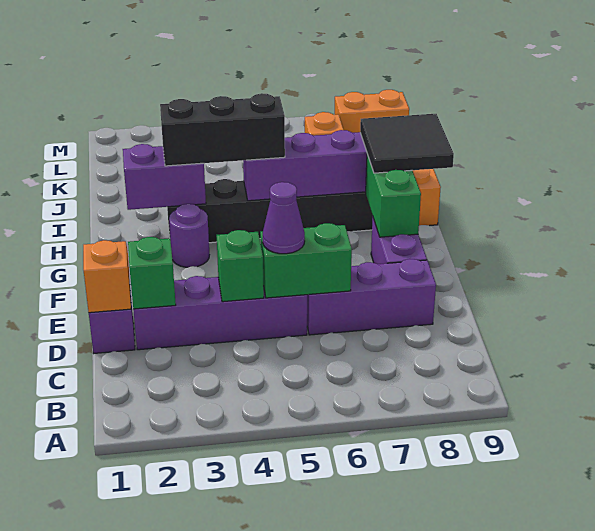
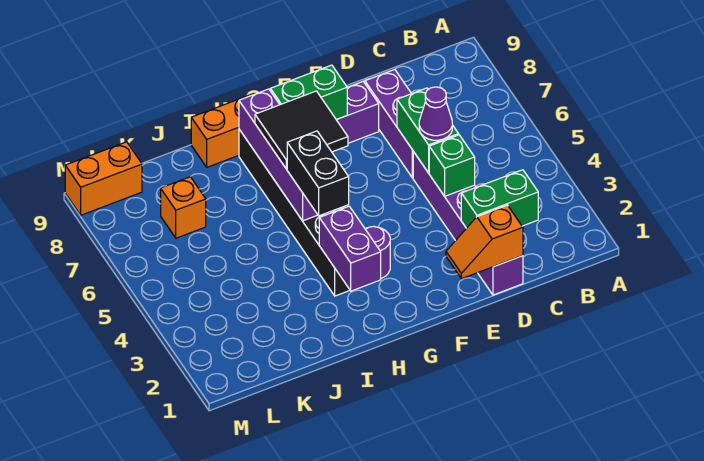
green brick D2 level 2 -> green brick C2:D2 level 2
black tile G8:H9 level 3 -> black tile G6:H7 level 3
black brick H3:H5 level 3 -> black brick H4:H5 level 3
orange brick L8:L9 level 1 -> orange brick L9:M9 level 1

